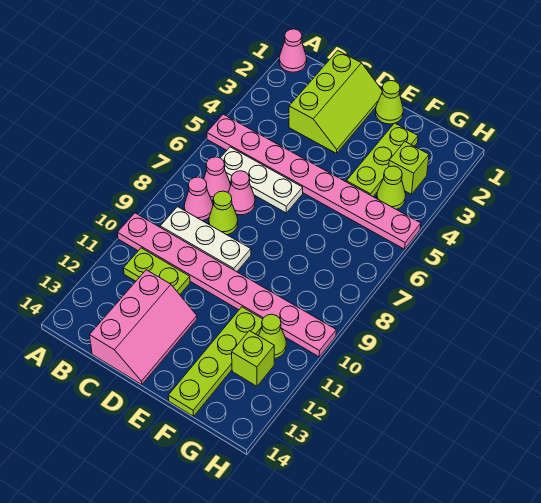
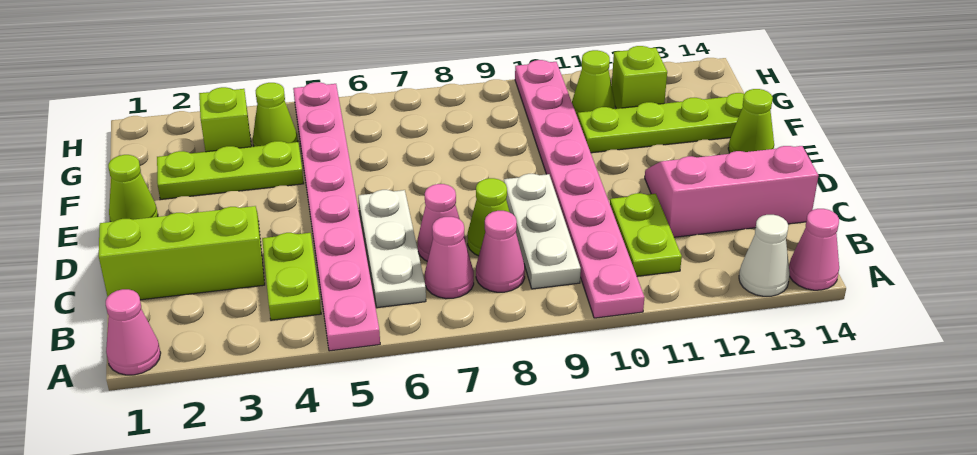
none -> white cone A13 level 1
none -> pink cone A14 level 1
none -> lime plate B4:C4 level 1
none -> lime cone E14 level 1

